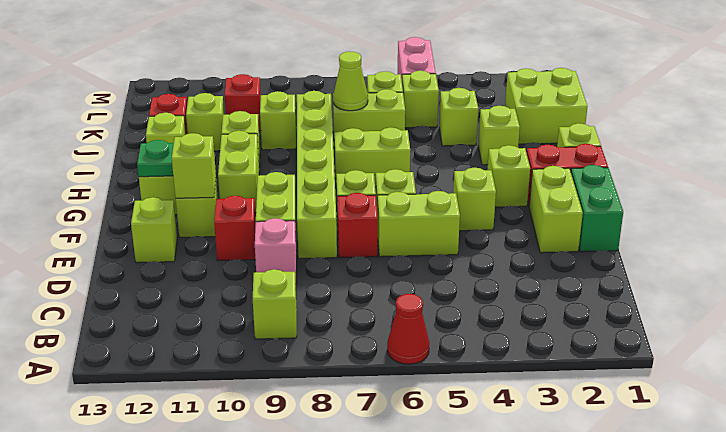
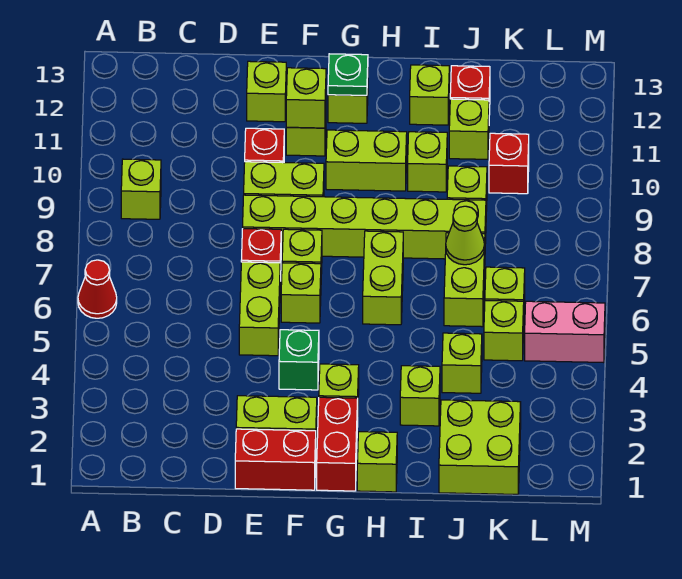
pink brick D9 level 1 -> none
green brick E1:F1 level 1 -> red brick E1:F1 level 1
lime brick F4 level 1 -> green brick F4 level 1

